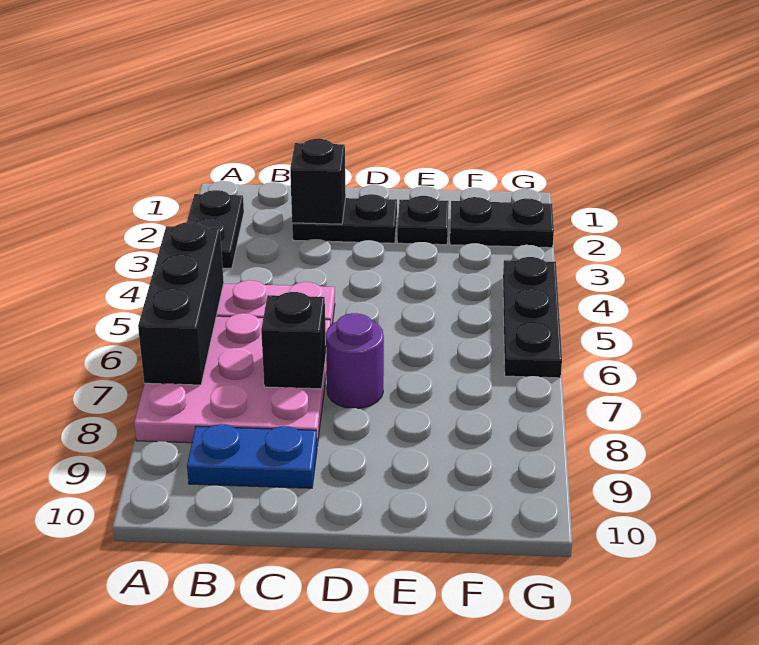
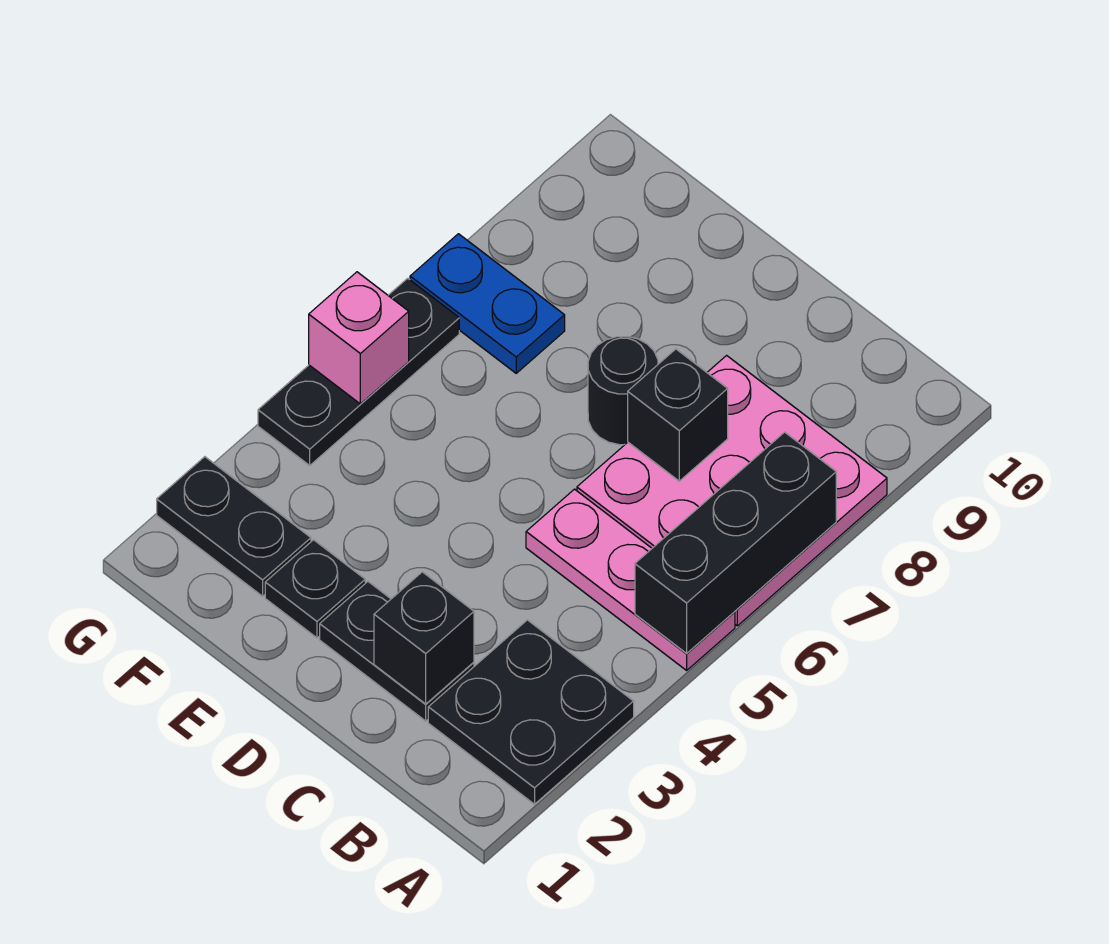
black plate A2:A3 level 1 -> black plate A2:B3 level 1
blue plate B9:C9 level 1 -> blue plate F7:G7 level 1
purple round brick D7 level 1 -> black round brick D7 level 1
none -> pink brick G5 level 2

